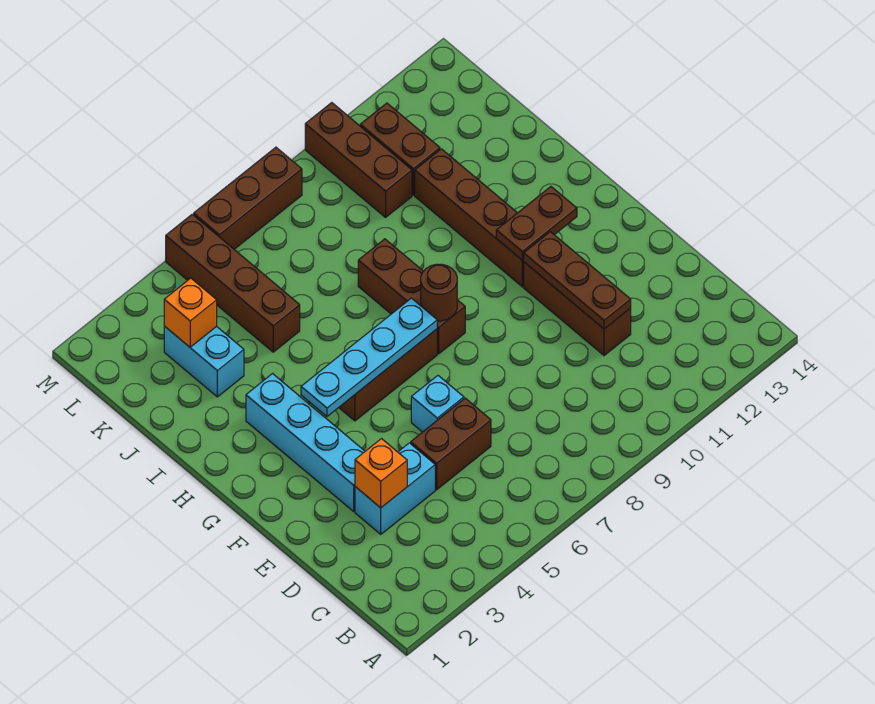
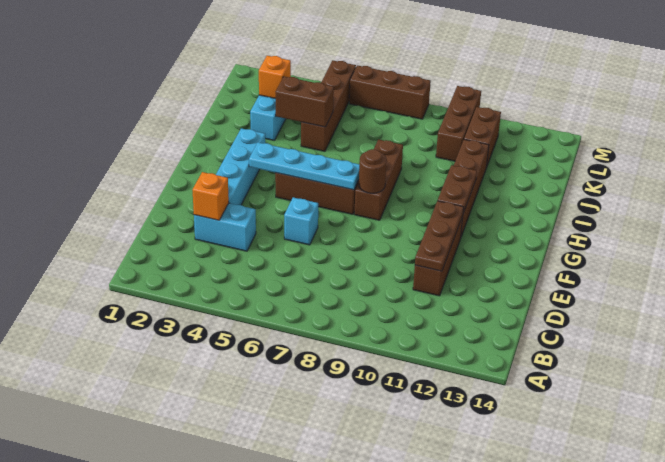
brown brick D5:D6 level 1 -> brown brick J4:J5 level 2
brown plate G11:G12 level 2 -> brown plate G11:H11 level 2

